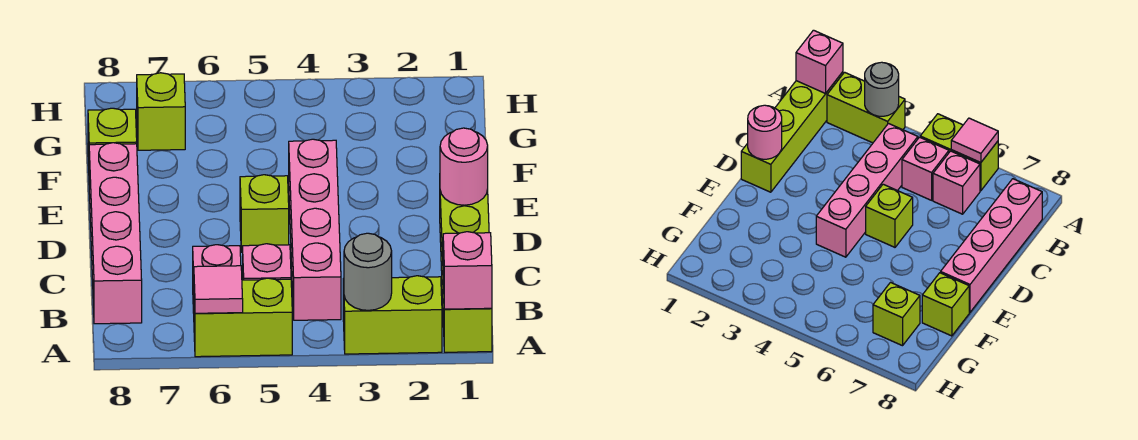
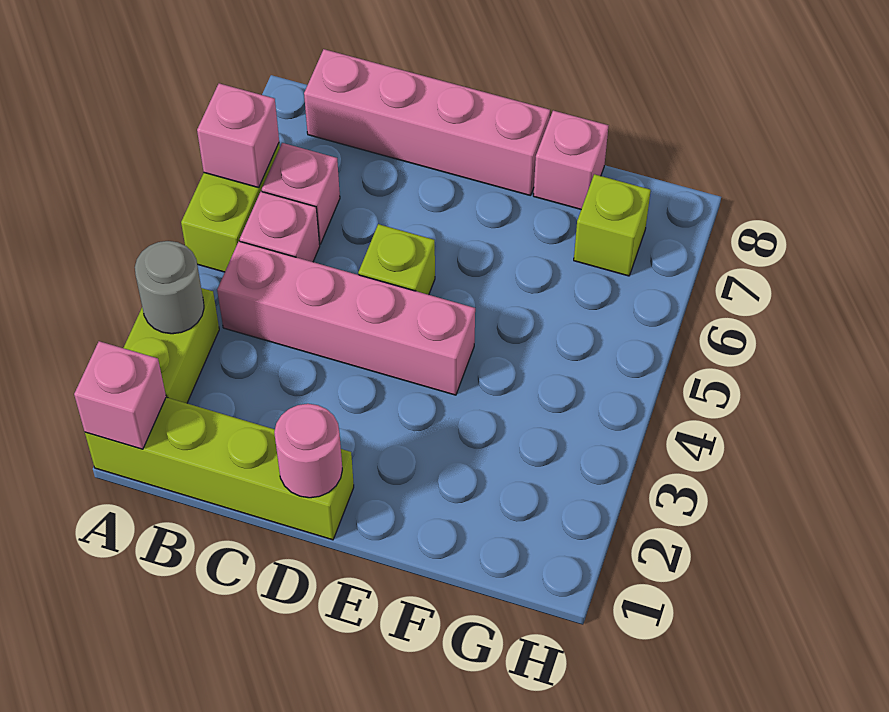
pink tile A6 level 2 -> pink brick A6 level 2
lime brick F8 level 1 -> pink brick F8 level 1

